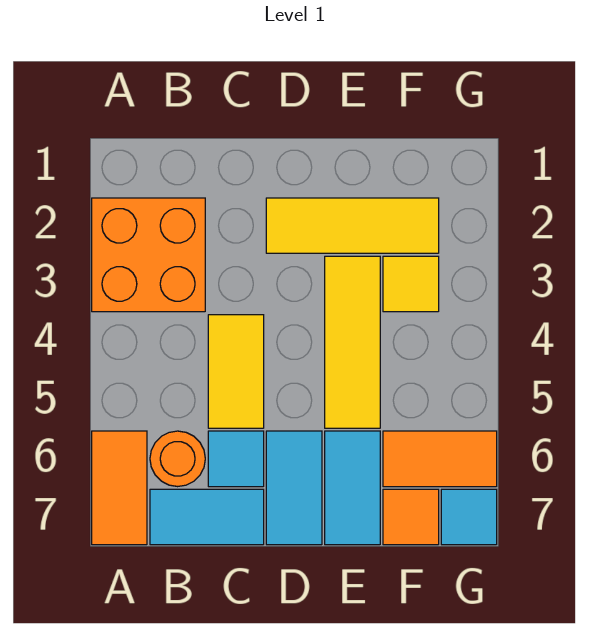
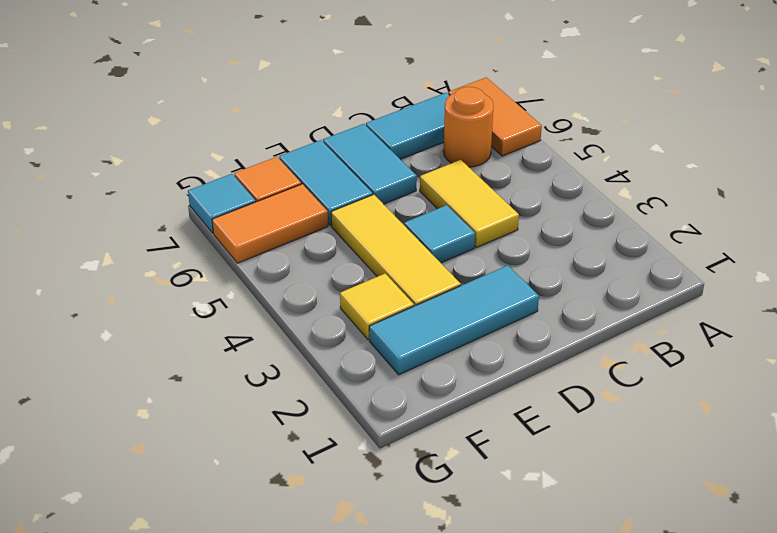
orange brick A2:B3 level 1 -> none
cyan tile C6 level 1 -> cyan tile D4 level 1
yellow tile D2:F2 level 1 -> cyan tile D2:F2 level 1

